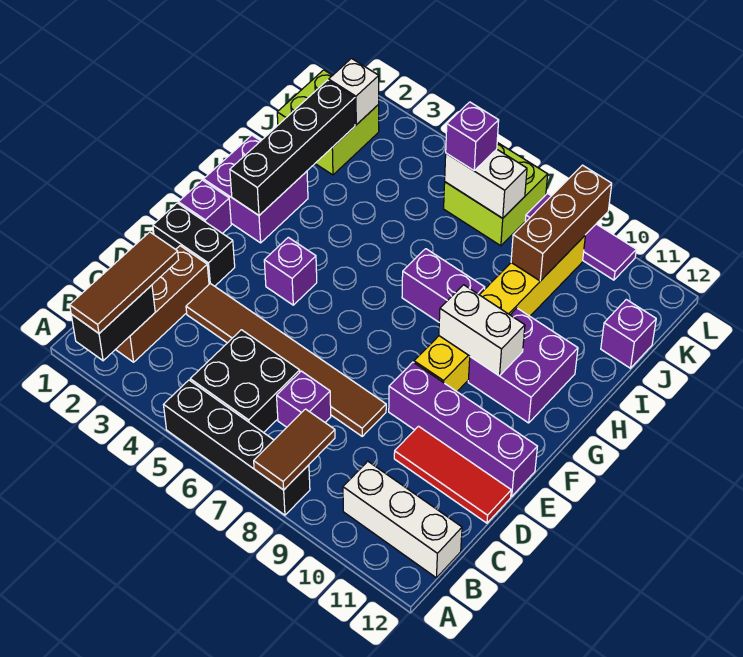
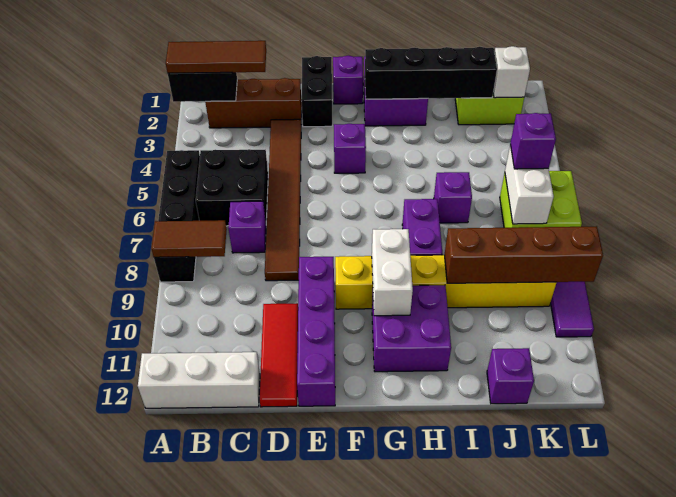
white brick B10:B12 level 1 -> white brick A12:C12 level 1
none -> purple brick I6 level 1
brown brick J9:L9 level 2 -> brown brick I9:L9 level 2

